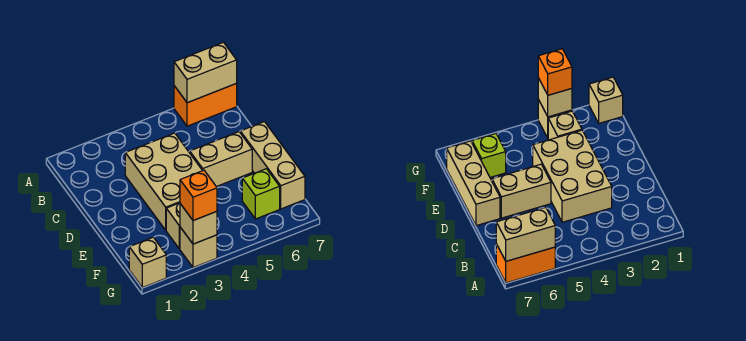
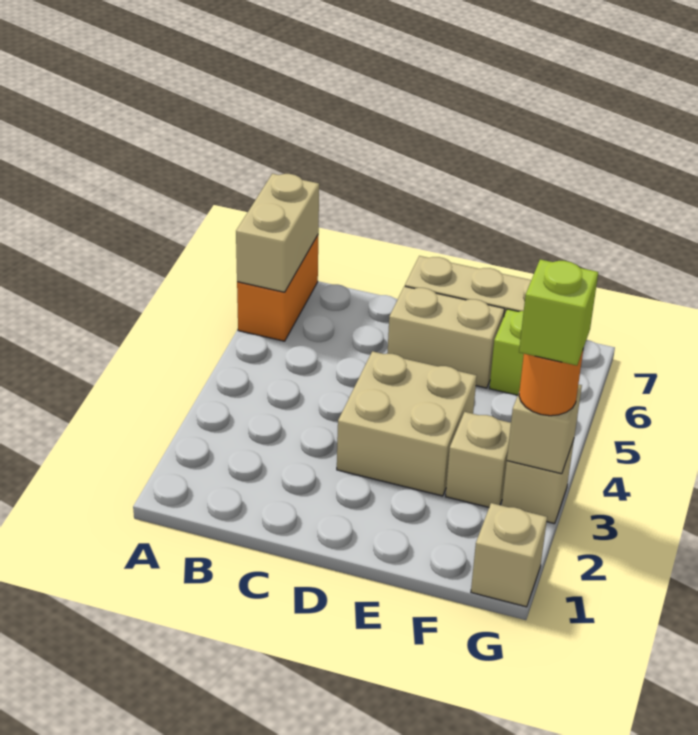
tan brick C3:E4 level 1 -> tan brick D3:E4 level 1
tan brick D5:D6 level 1 -> tan brick D6:E6 level 1
orange brick G3 level 3 -> orange round brick G3 level 3
none -> lime brick G3 level 4

